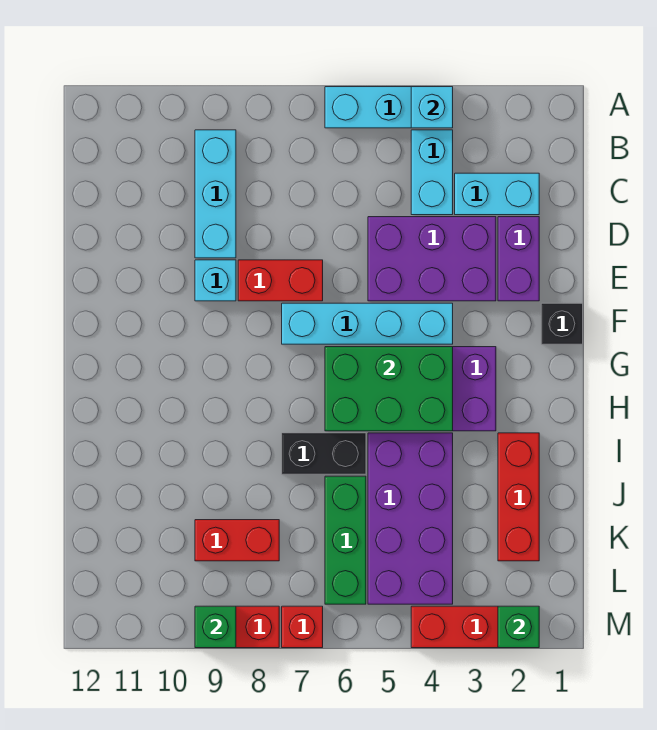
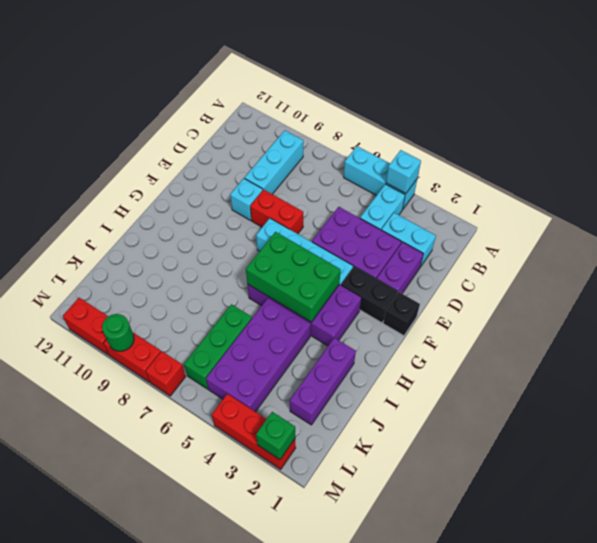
red brick I2:K2 level 1 -> purple brick I2:K2 level 1
black brick I6:I7 level 1 -> black brick F2:F3 level 1
red brick K8:K9 level 1 -> red brick M10:M11 level 1
green brick M9 level 2 -> green round brick M9 level 2

